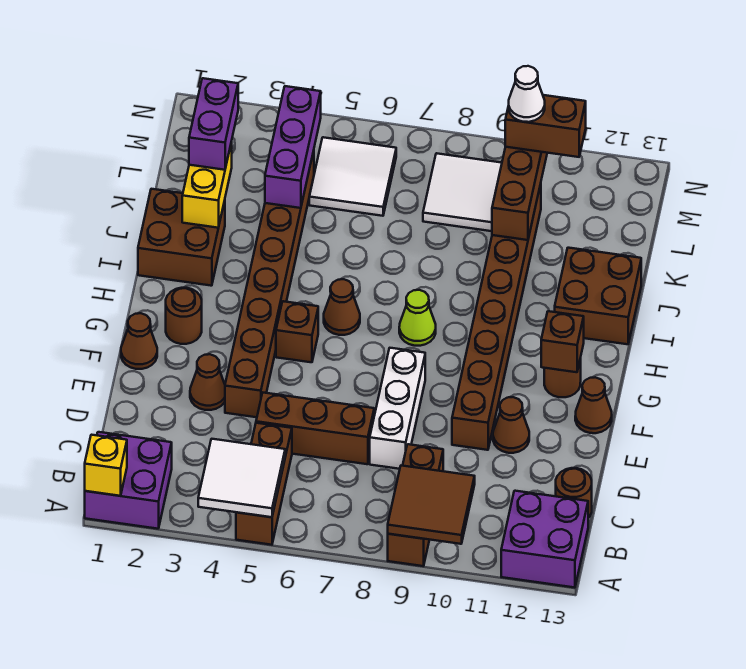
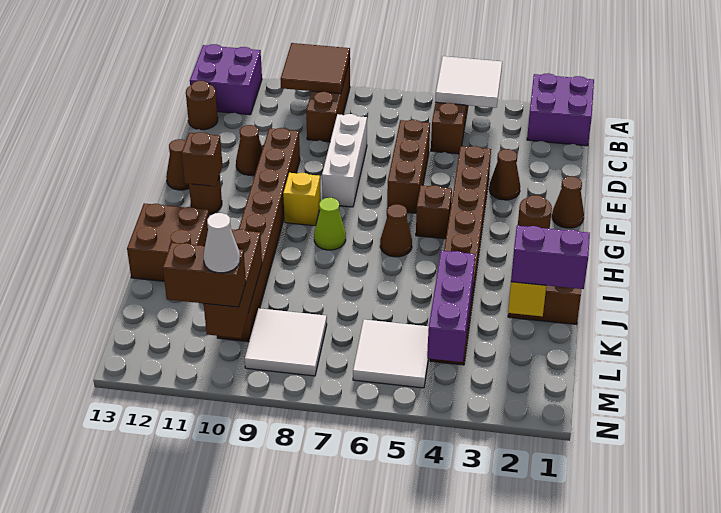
yellow brick A1 level 2 -> yellow brick G9 level 1
brown brick D5:D7 level 1 -> brown brick D6:F6 level 1
purple brick K2:L2 level 3 -> purple brick K1:K2 level 3

